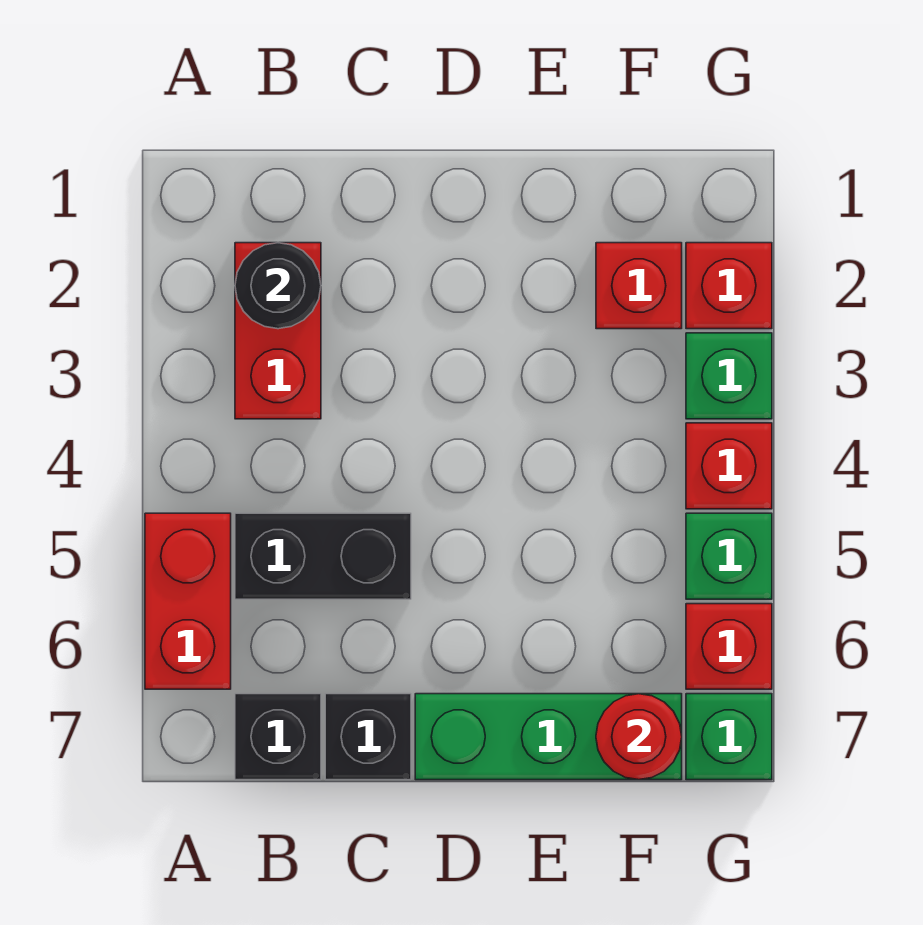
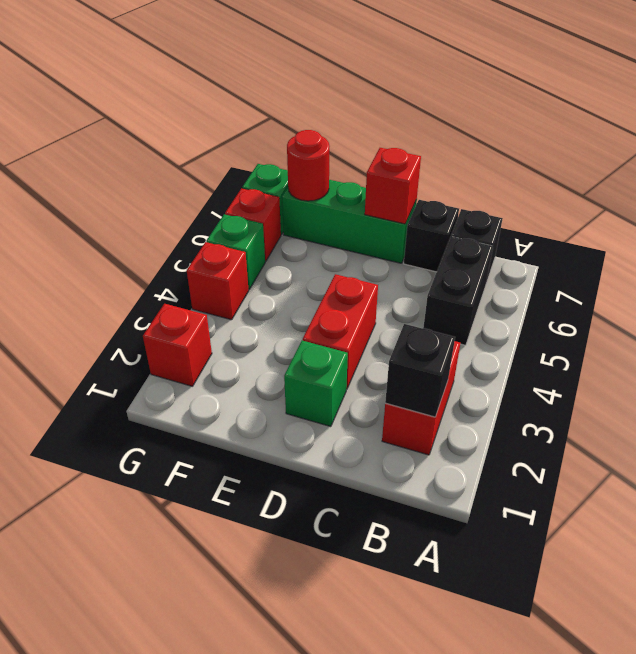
red brick A5:A6 level 1 -> red brick D3:D4 level 1
black round brick B2 level 2 -> black brick B2 level 2
black brick B5:C5 level 1 -> black brick B5:B6 level 1
red brick F2 level 1 -> red brick D7 level 2
green brick G3 level 1 -> green brick D2 level 1

